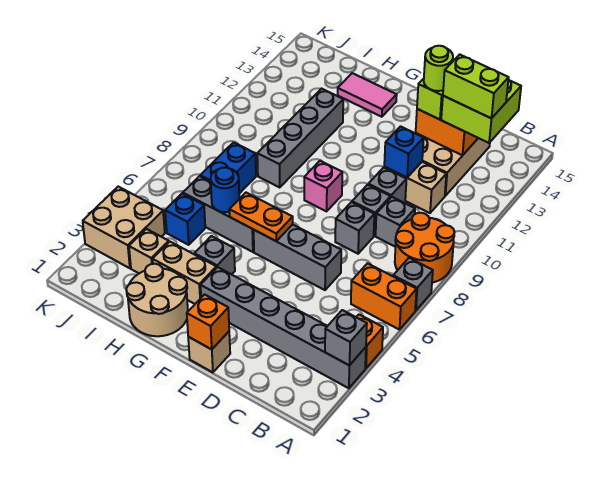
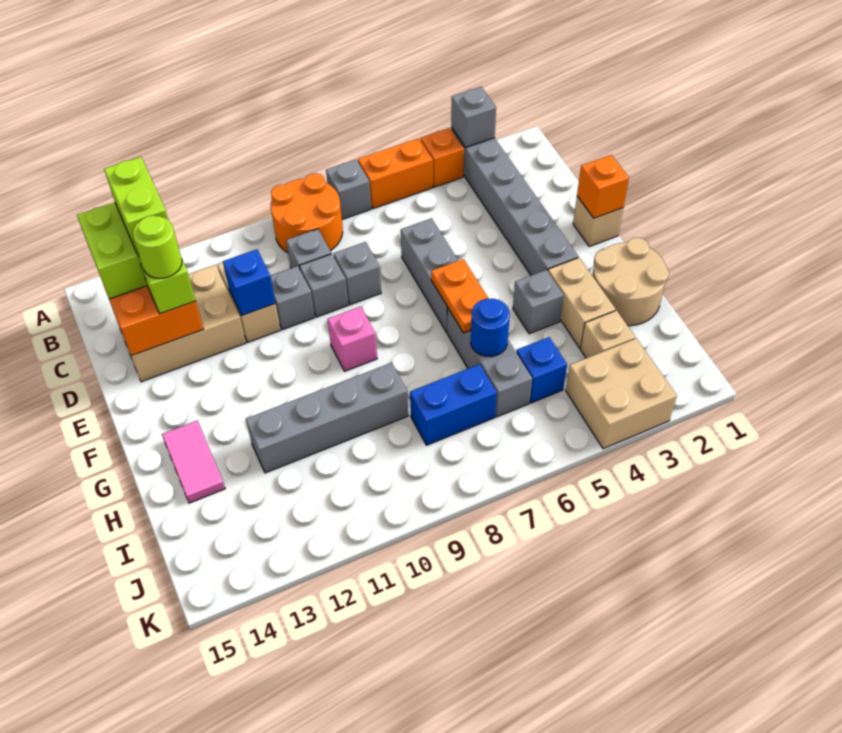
orange brick A6:B6 level 1 -> orange brick A5:A6 level 1

